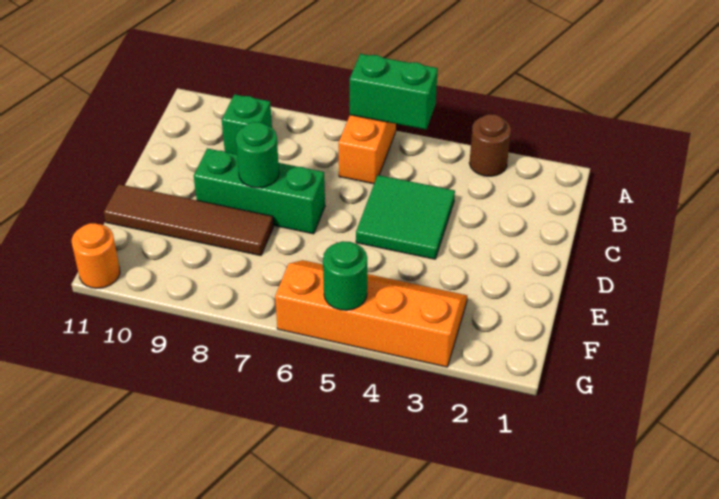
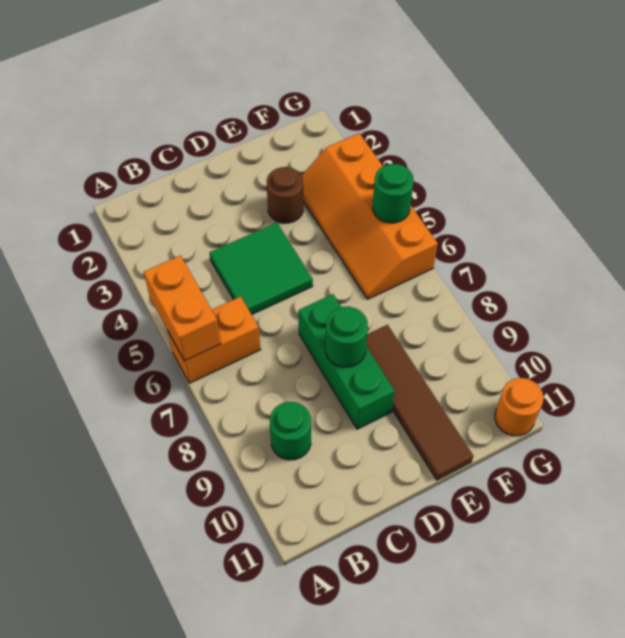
brown round brick A3 level 1 -> brown round brick E3 level 1
green brick A5:A6 level 2 -> orange brick A5:A6 level 2
green brick B9 level 1 -> green round brick B9 level 1

